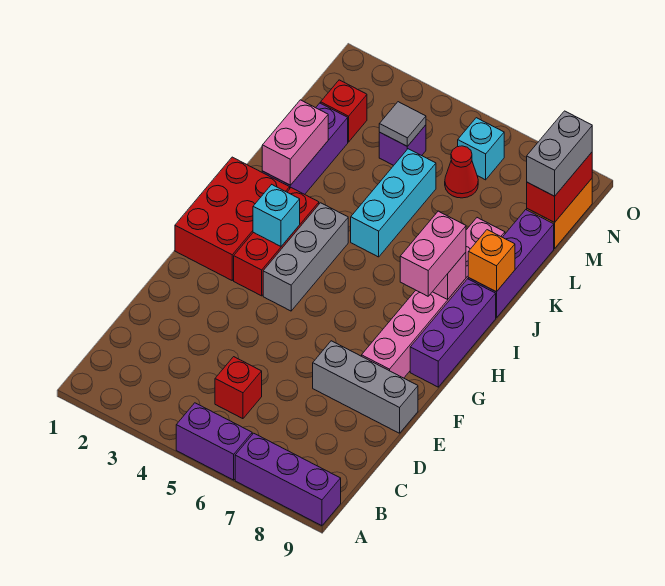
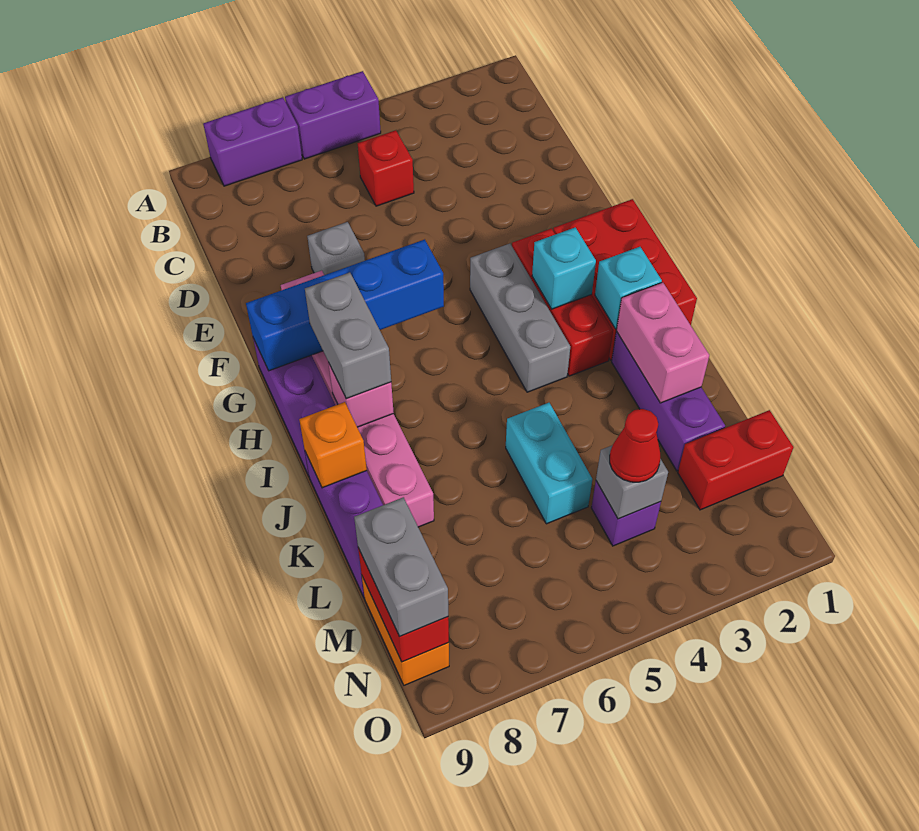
purple brick A7:A9 level 1 -> purple brick A7:A8 level 1
grey brick E7:E9 level 1 -> grey brick E7 level 1
none -> blue brick G6:G9 level 2
pink brick H8:I8 level 3 -> grey brick H8:I8 level 3
cyan brick J5:L5 level 1 -> cyan brick K5:L5 level 1
red brick M2 level 1 -> red brick M1:M2 level 1
grey tile M4 level 2 -> grey brick M4 level 2
red cone M6 level 1 -> red cone M4 level 3
cyan brick N6 level 1 -> cyan brick I2 level 2

